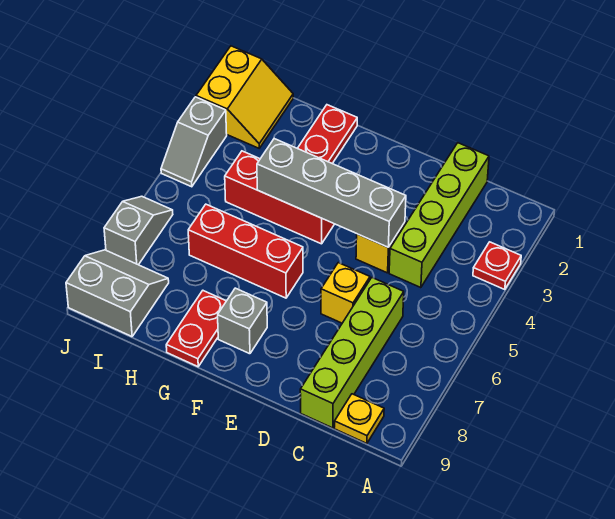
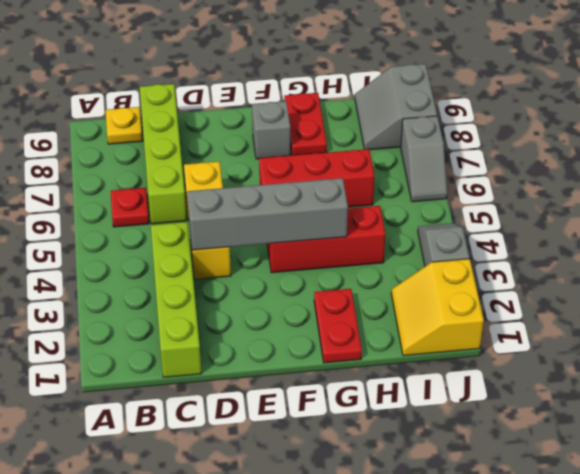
red plate A3 level 1 -> red plate B6 level 1
grey slope I8:J9 level 1 top 9 -> grey slope I8:J9 level 1 top J

